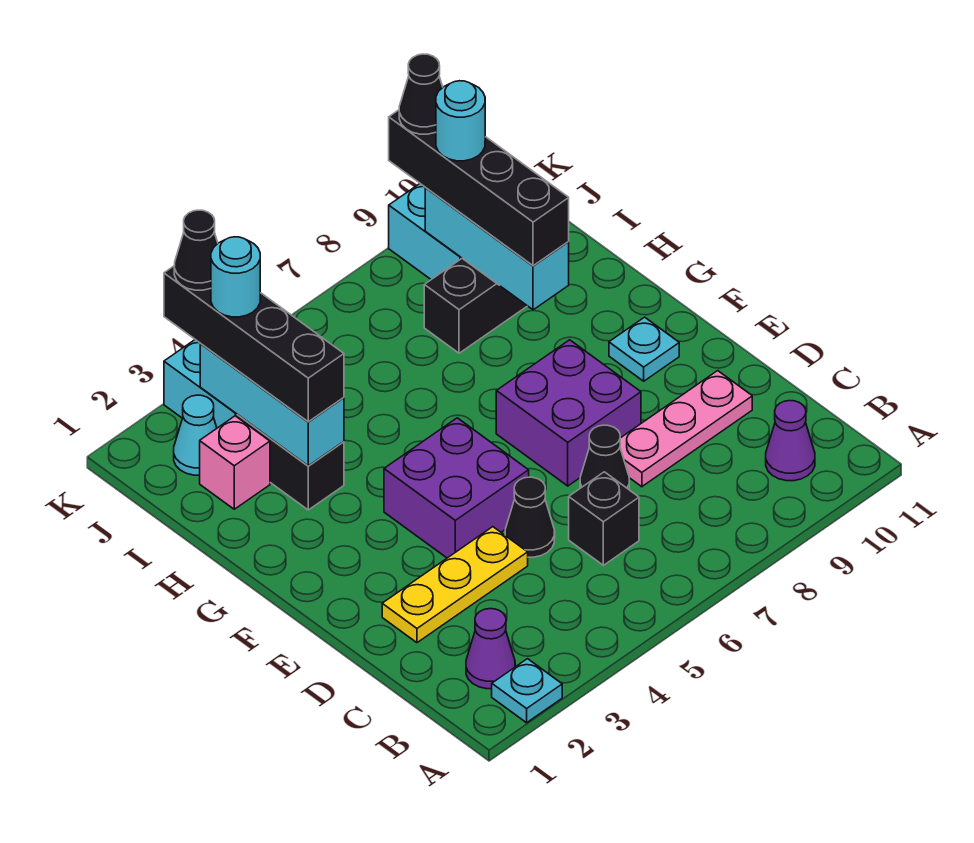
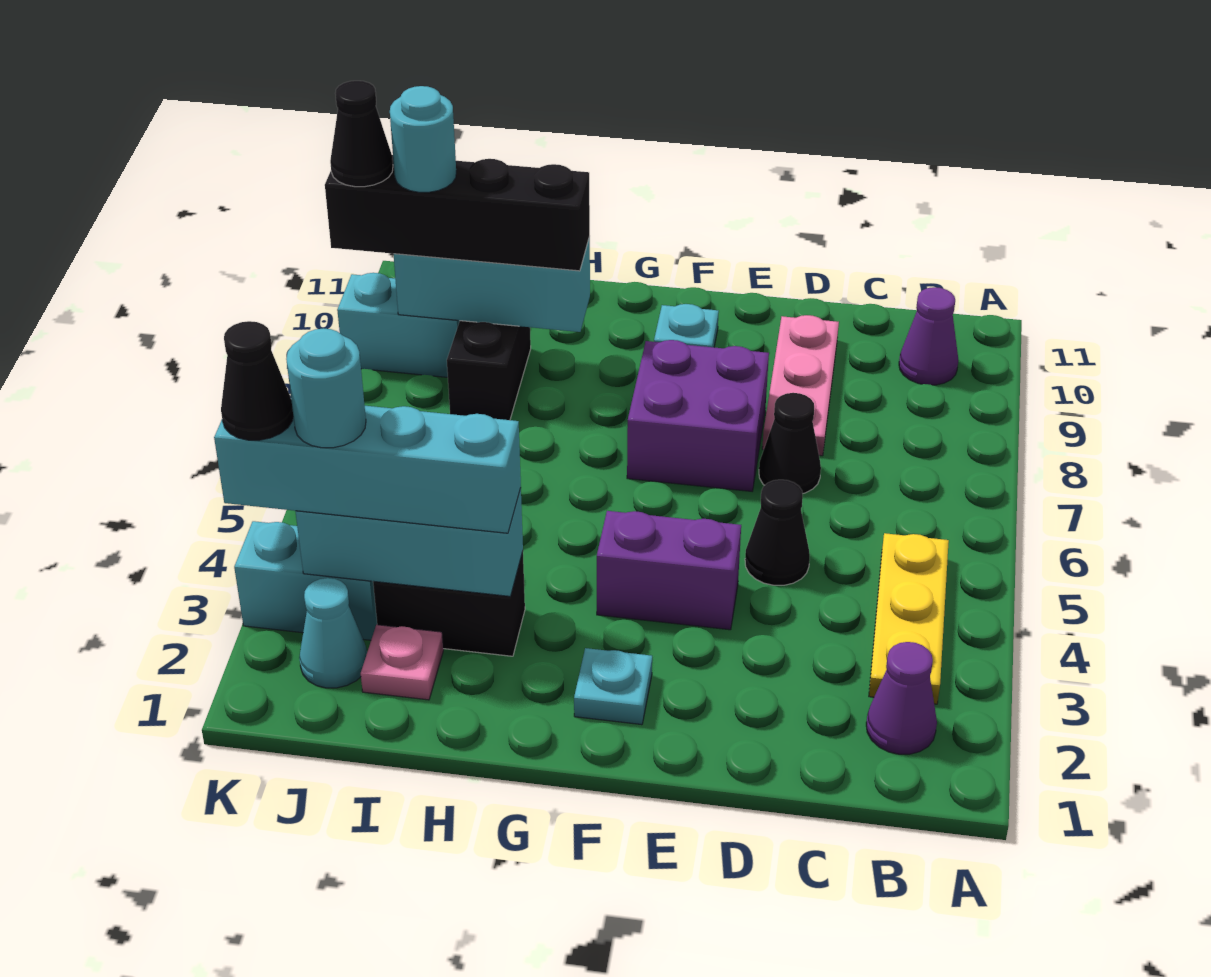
cyan plate A2 level 1 -> cyan plate F2 level 1
black brick C6 level 1 -> none
yellow plate D2:D4 level 1 -> yellow plate B3:B5 level 1
purple brick E4:F5 level 1 -> purple brick E4:F4 level 1
black brick H3:K3 level 3 -> cyan brick H3:K3 level 3
pink brick I2 level 1 -> pink plate I2 level 1

